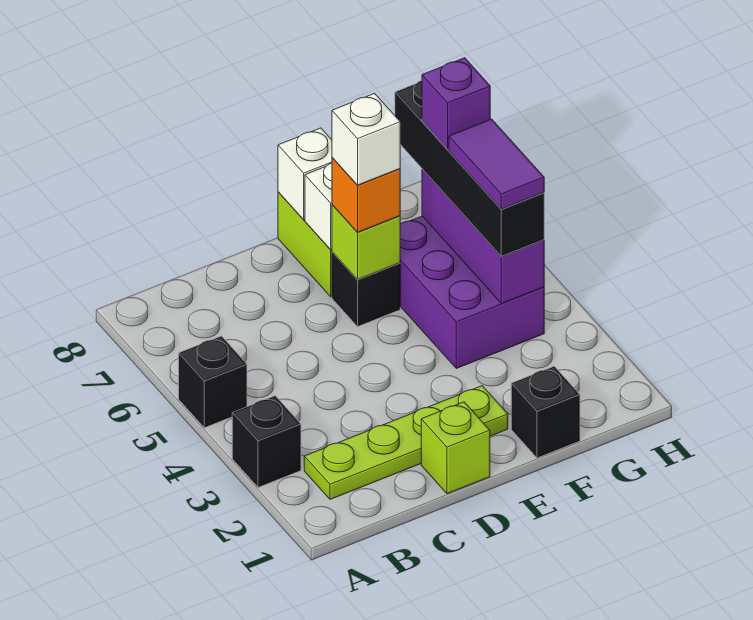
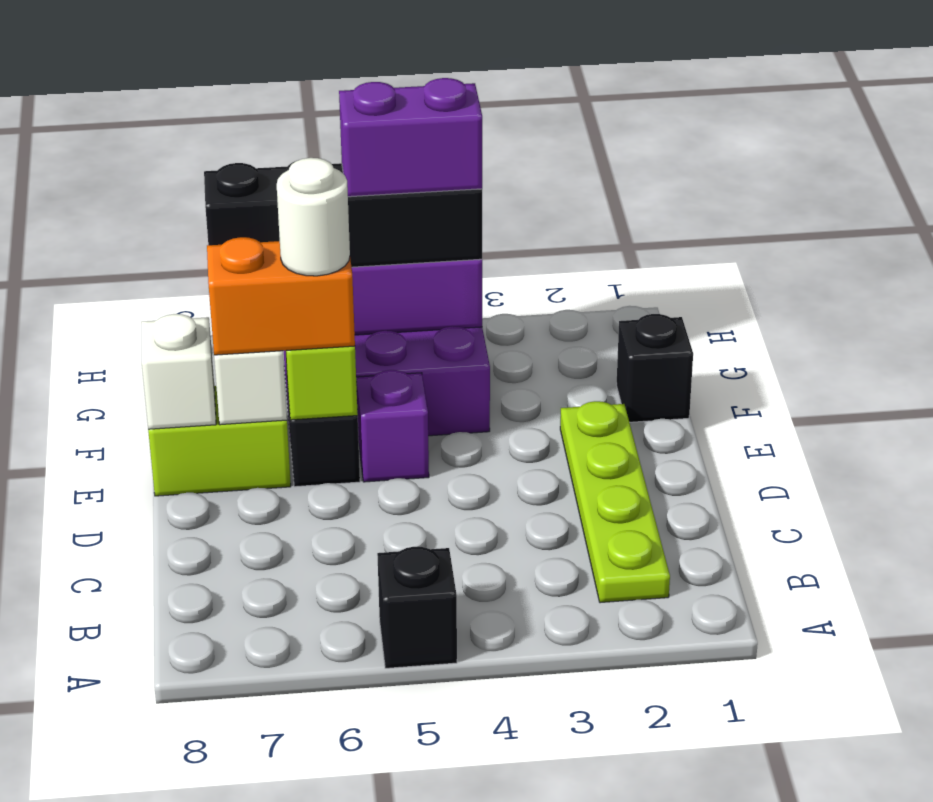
black brick A3 level 1 -> none
lime brick D1 level 1 -> none
orange brick E6 level 3 -> orange brick E6:E7 level 3
white brick E6 level 4 -> white round brick E6 level 4
purple tile G4:G5 level 4 -> purple brick G4:G5 level 4
purple brick G6 level 4 -> purple brick E5 level 1

